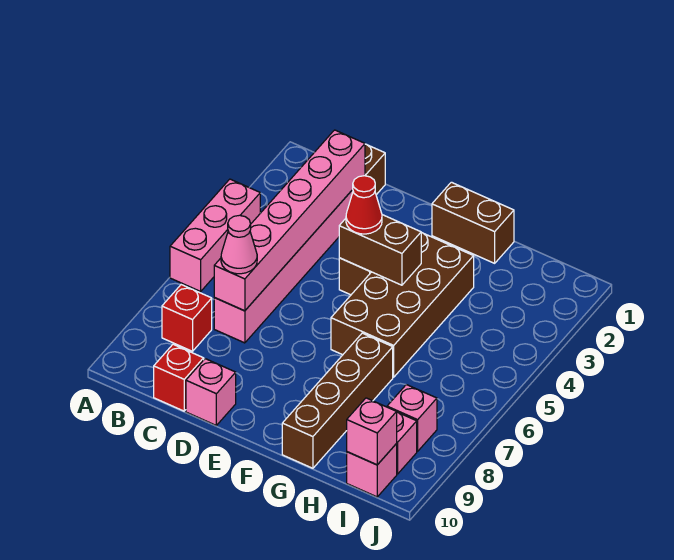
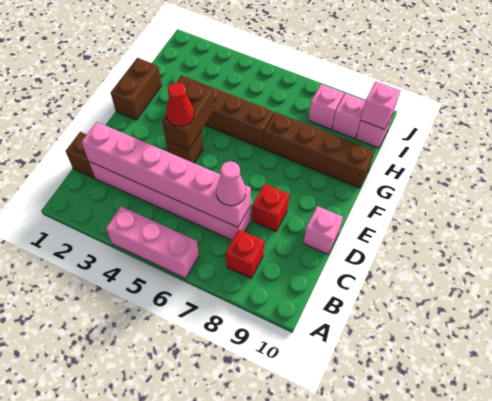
red brick C10 level 1 -> red brick D8 level 1
brown brick F3:G6 level 1 -> brown brick G3:G6 level 1

